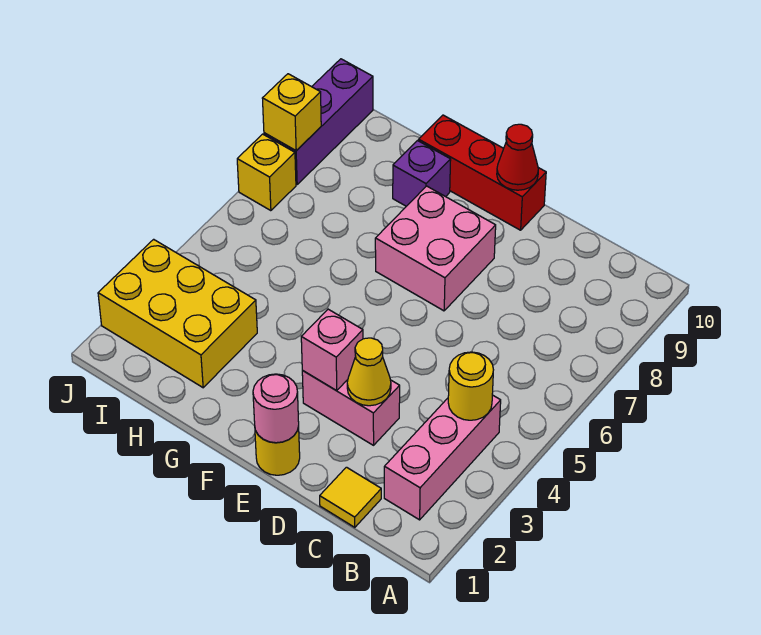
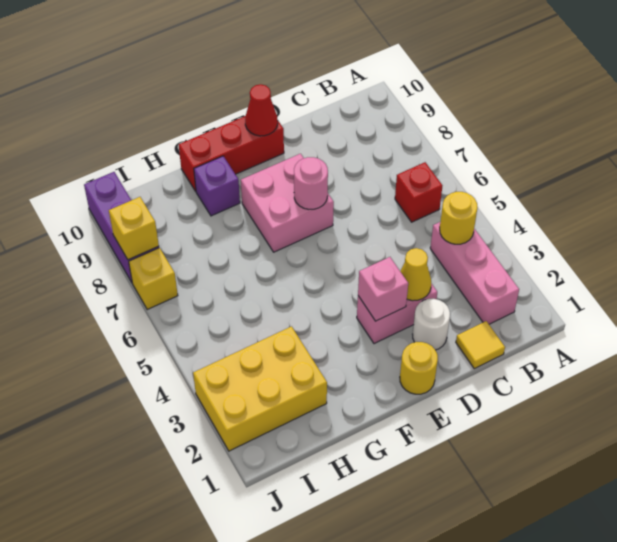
none -> red brick B6 level 1
none -> white round brick D2 level 1
pink round brick E1 level 2 -> pink round brick E7 level 2

